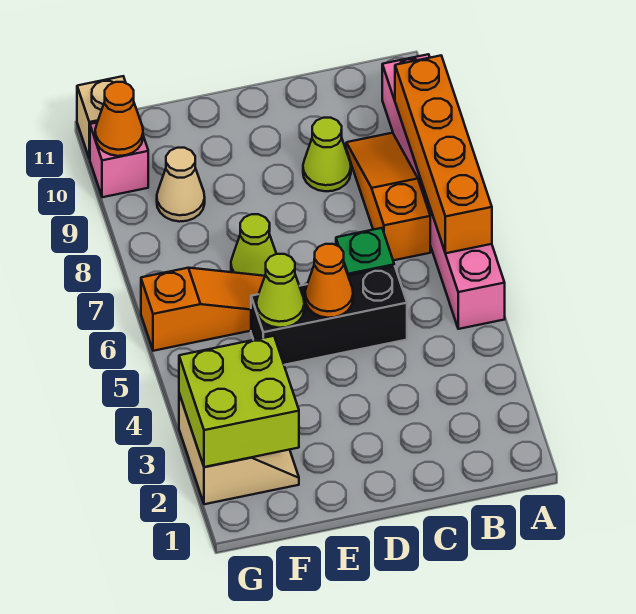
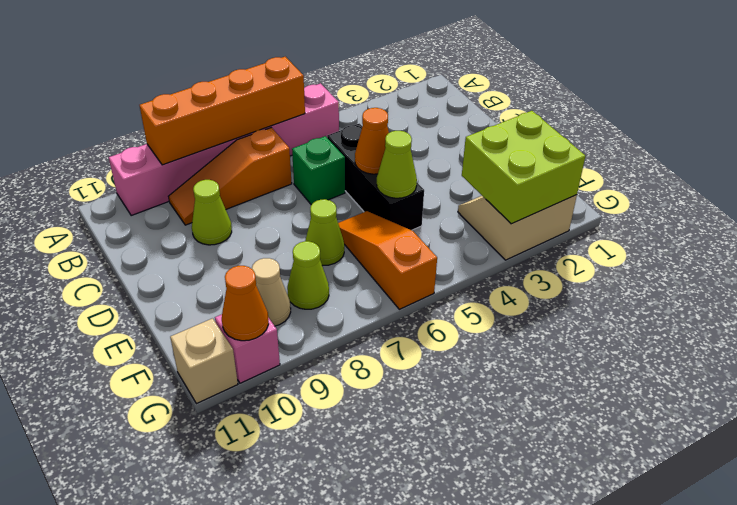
none -> lime cone F8 level 1

